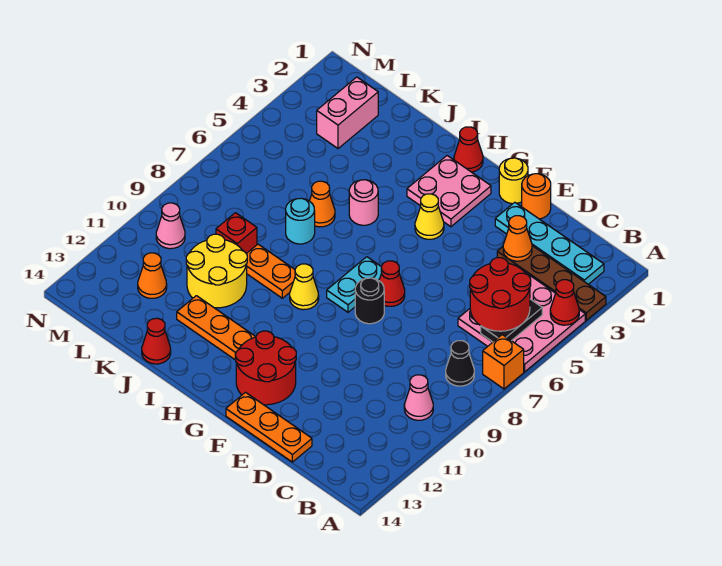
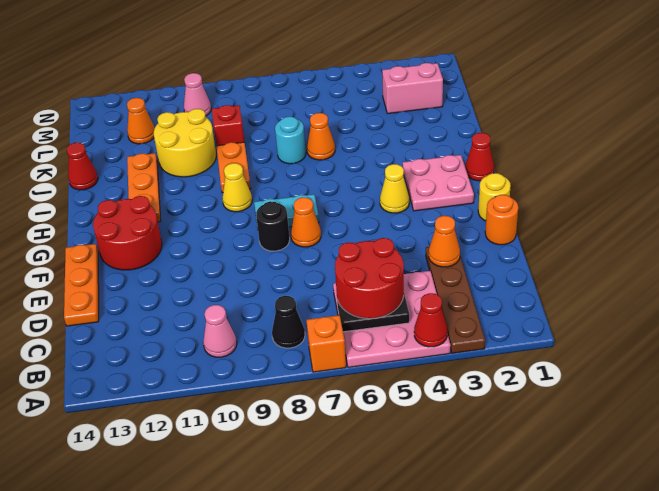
cyan plate B2:E2 level 1 -> none
red cone F7 level 1 -> orange cone F7 level 1
pink round brick I5 level 1 -> none

